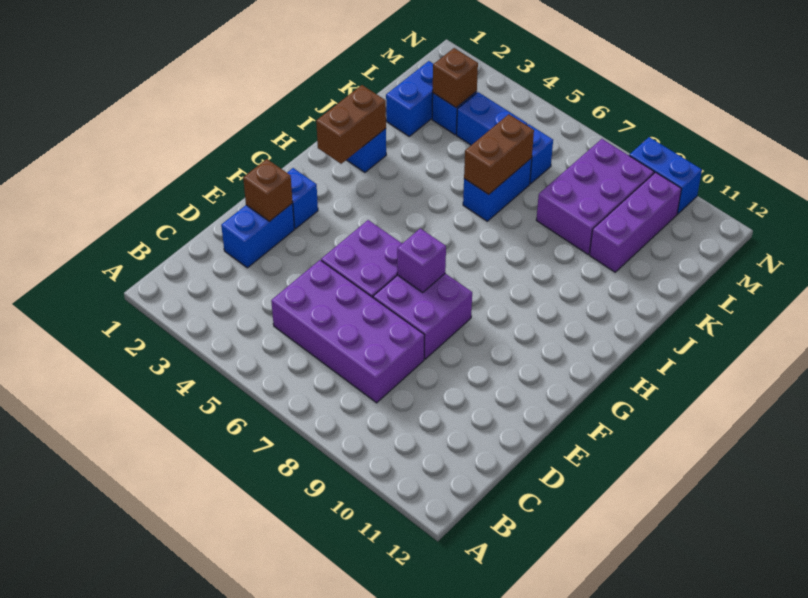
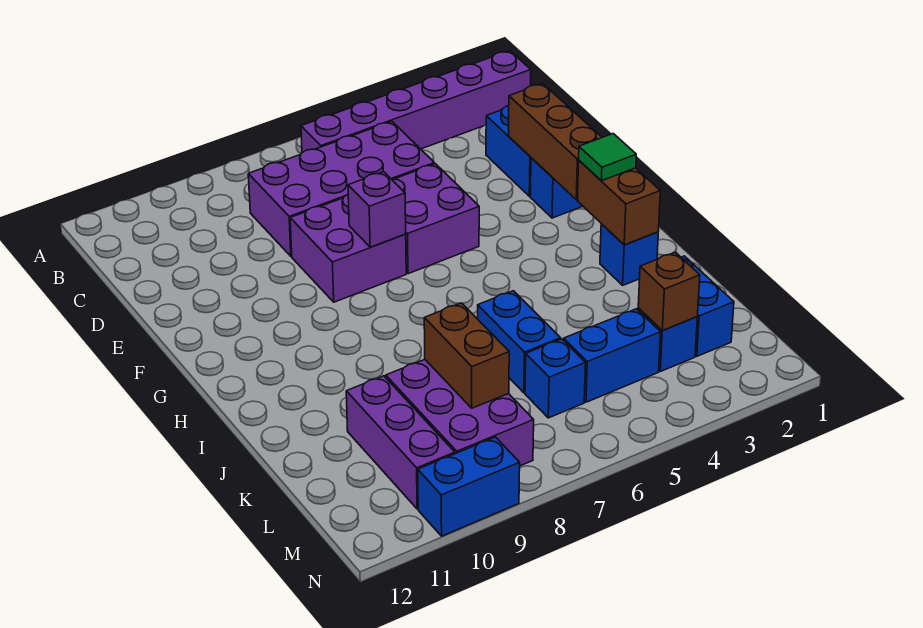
none -> purple brick B1:B6 level 1
brown brick E2 level 2 -> brown brick E2:G2 level 2
none -> green tile H2 level 3
brown brick J6:K6 level 2 -> brown brick K8:L8 level 2

